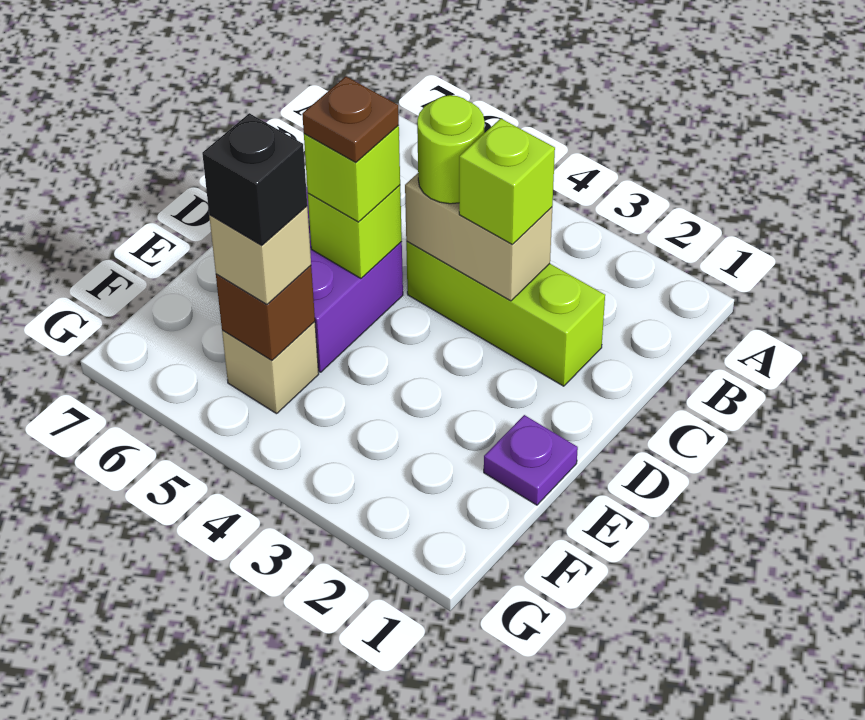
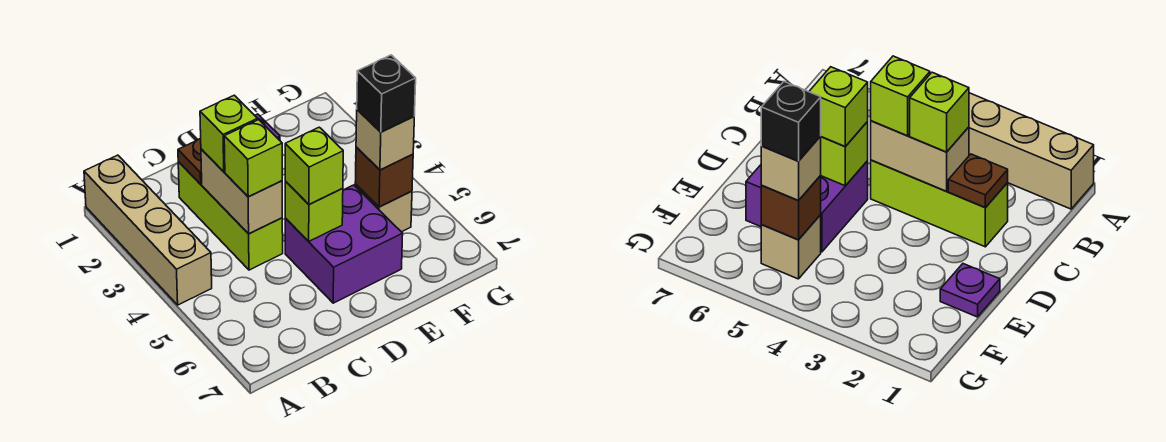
none -> tan brick A1:A4 level 1
lime round brick C4 level 3 -> lime brick C4 level 3
brown plate D5 level 4 -> brown plate C2 level 2

